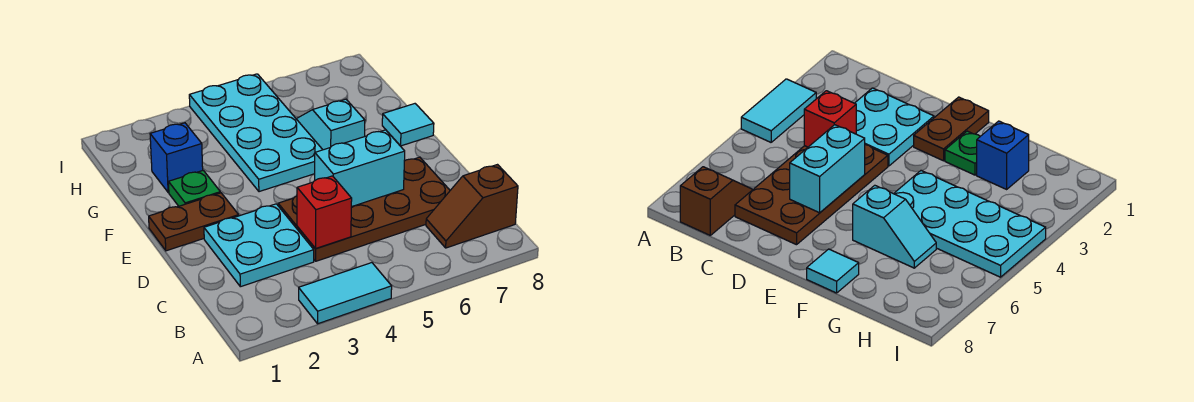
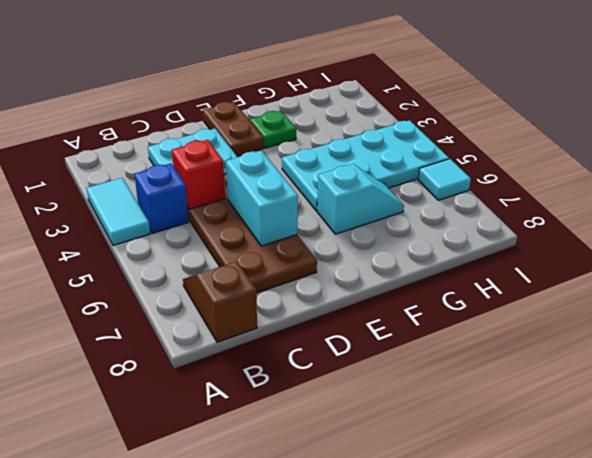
cyan tile F8 level 1 -> cyan tile I6 level 1
blue brick G2 level 1 -> blue brick B4 level 1

